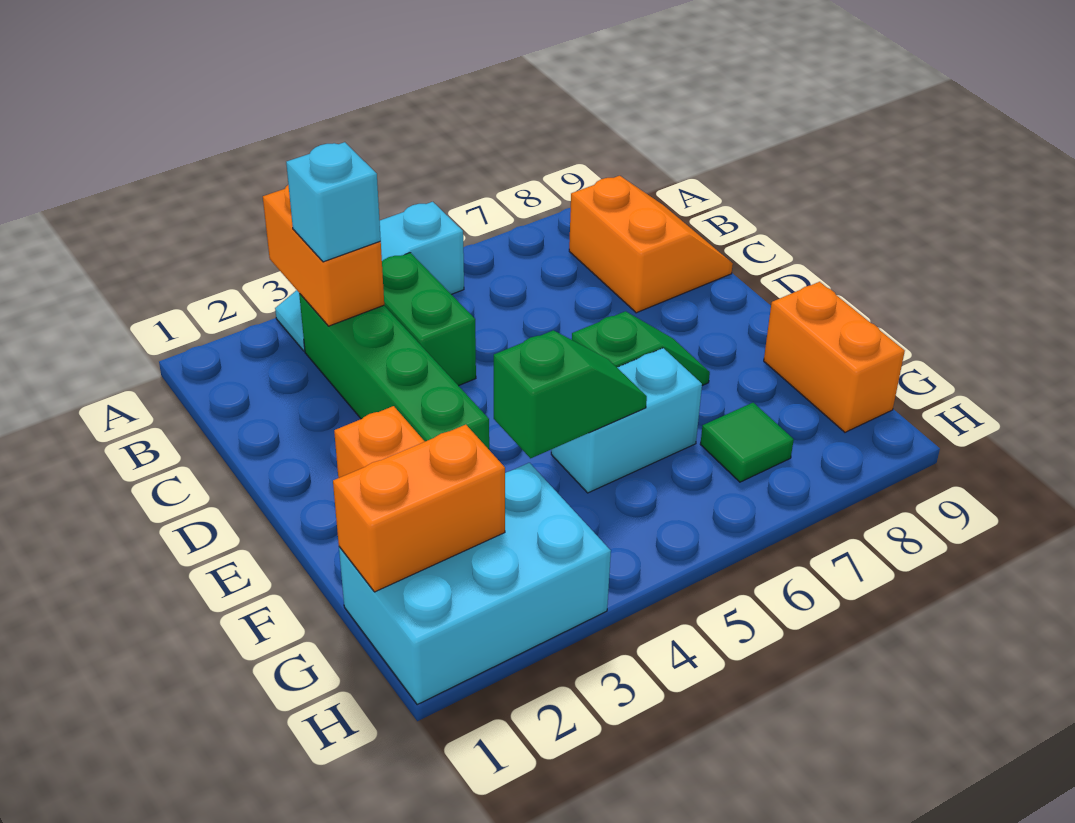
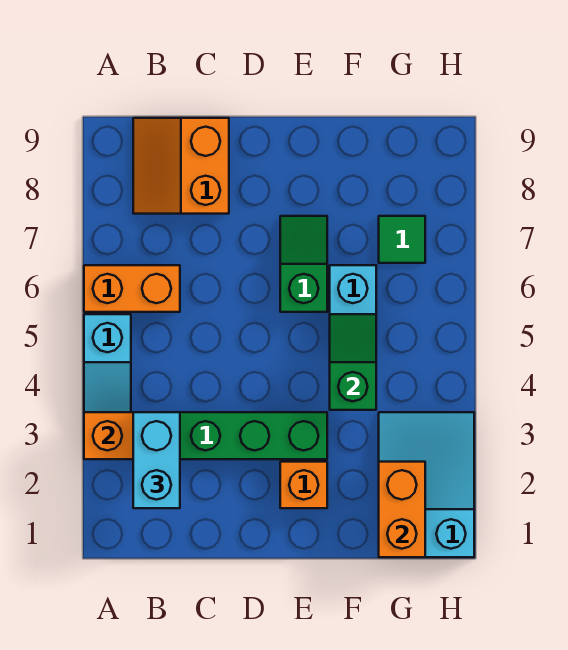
cyan brick B3 level 3 -> cyan brick B2:B3 level 3
green brick B4:C4 level 1 -> none
orange slope B8:C9 level 1 top 8 -> orange slope B8:C9 level 1 top C
orange brick F9:G9 level 1 -> orange brick A6:B6 level 1
cyan brick G1:H3 level 1 -> cyan slope G1:H3 level 1 top 1

